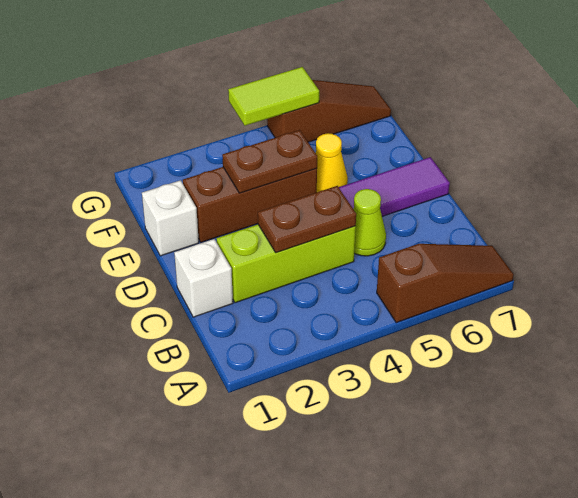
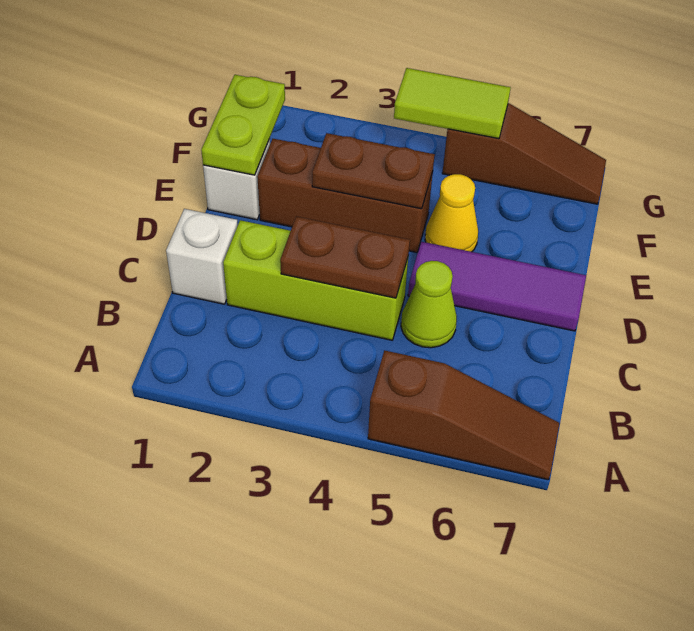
none -> lime plate E1:F1 level 2

